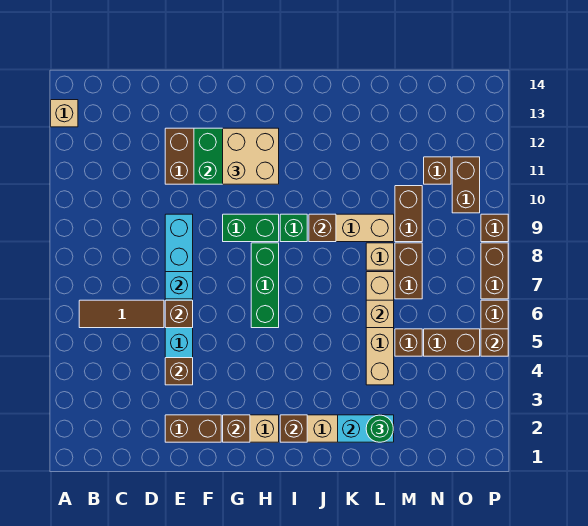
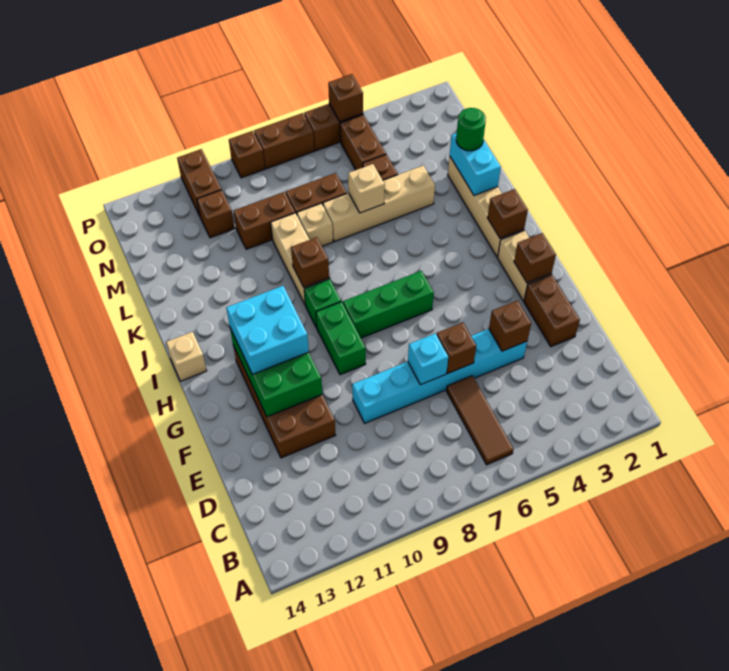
tan brick A13 level 1 -> tan brick I14 level 1
tan brick G11:H12 level 3 -> cyan brick G11:H12 level 3
brown brick O10:O11 level 1 -> brown brick O11:P11 level 1

